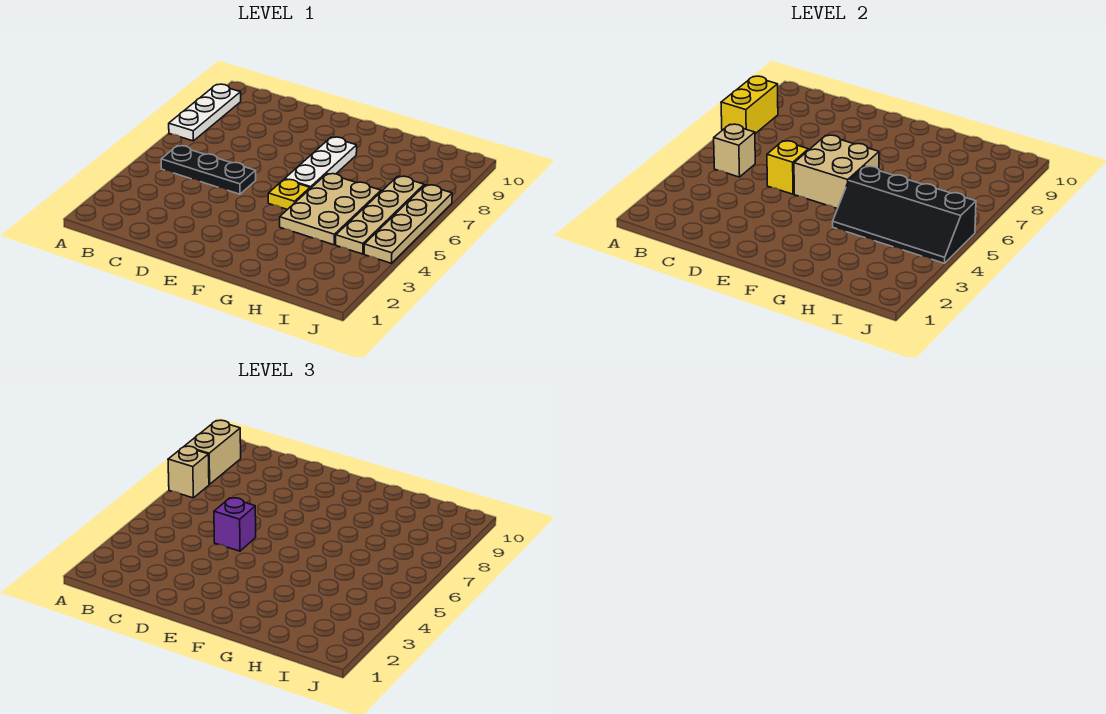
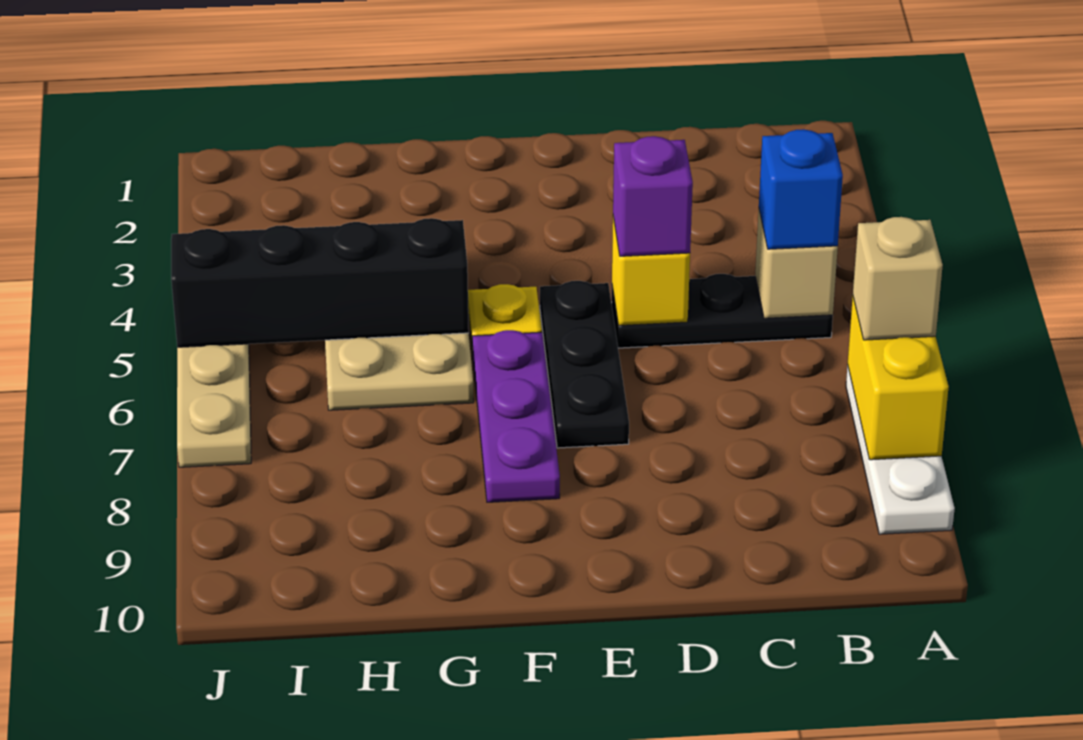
tan brick A8:A9 level 3 -> none
none -> blue brick B5 level 3
none -> black plate E5:E7 level 1
tan brick E5:F6 level 2 -> none
white plate F6:F8 level 1 -> purple plate F6:F8 level 1
tan plate I4:I7 level 1 -> none

